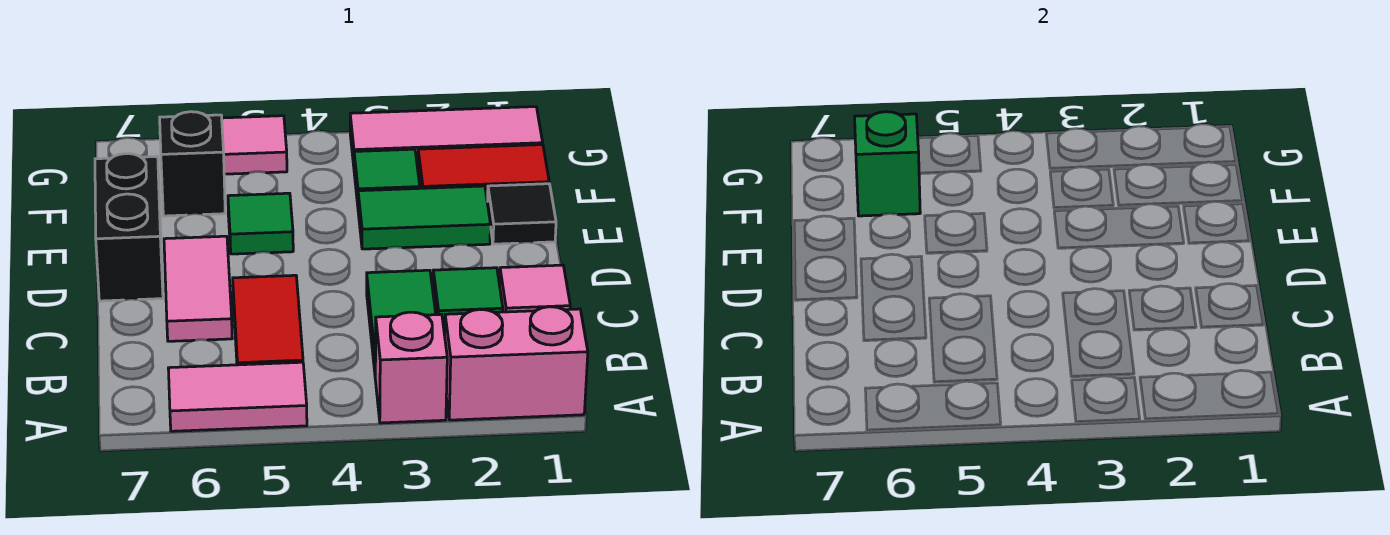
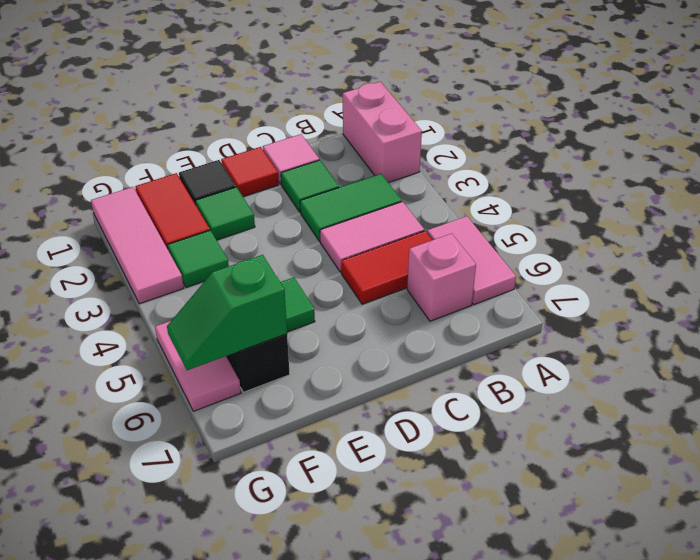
pink brick A3 level 1 -> pink brick B6 level 1
pink tile C6:D6 level 1 -> pink tile B4:C4 level 1
none -> red tile D1 level 1
black brick D7:E7 level 1 -> none
green tile E2:E3 level 1 -> green tile E2 level 1

